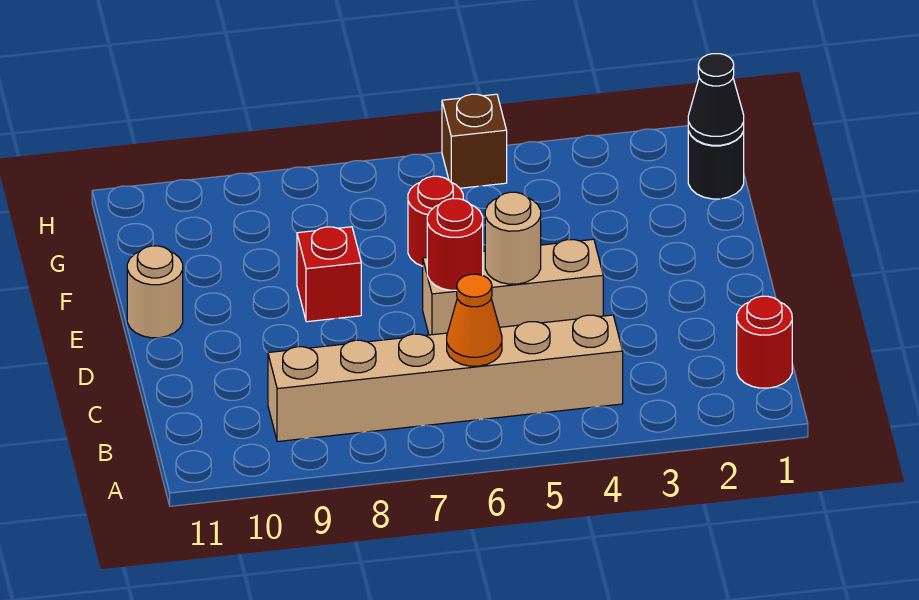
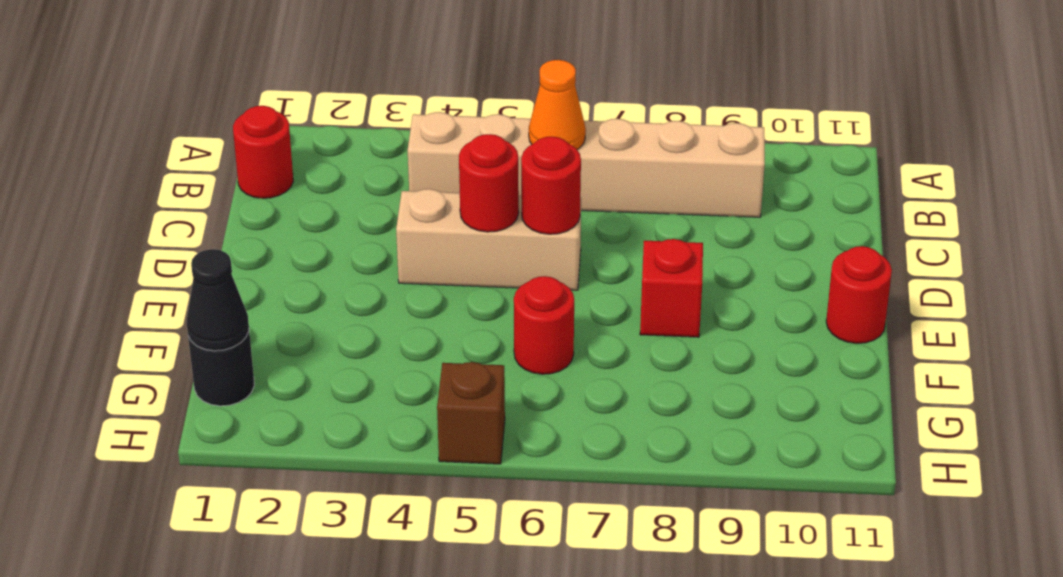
tan round brick D5 level 2 -> red round brick D5 level 2
tan round brick E11 level 1 -> red round brick E11 level 1

